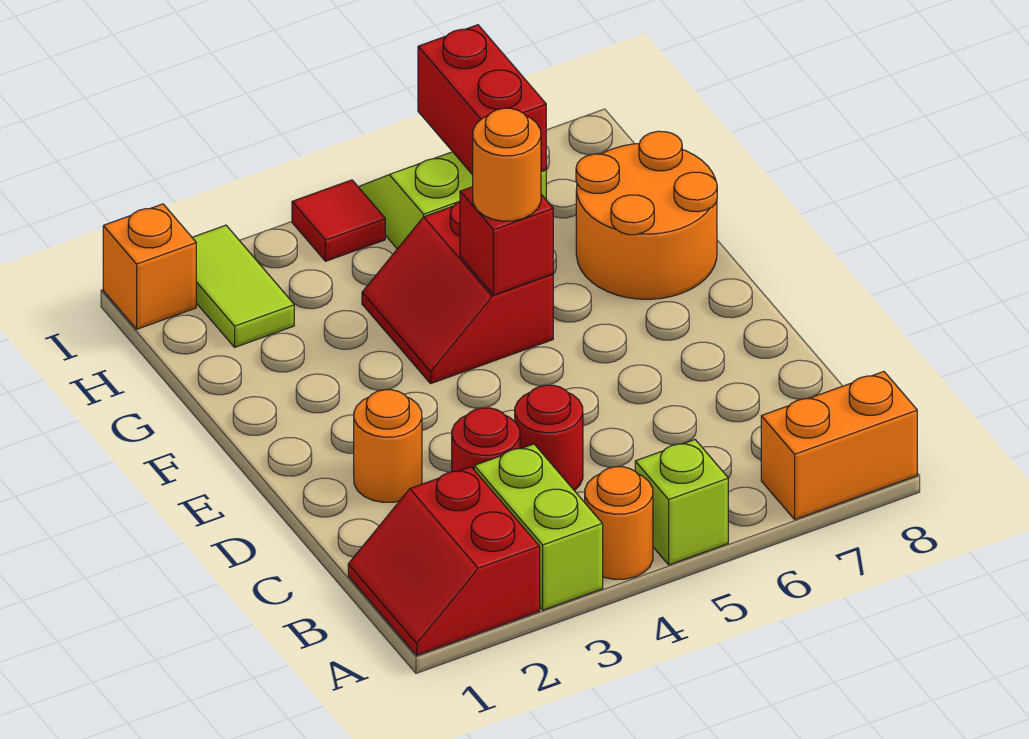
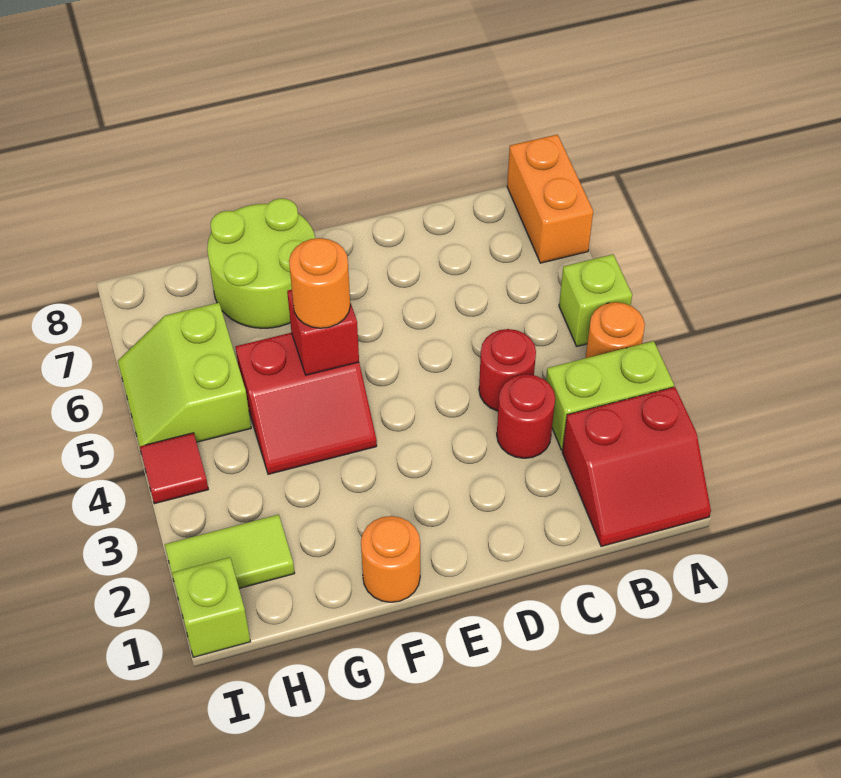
orange round brick D2 level 1 -> orange round brick F1 level 1
orange round brick F7:G8 level 1 -> lime round brick F7:G8 level 1
red brick H6:I6 level 2 -> none
orange brick I1 level 1 -> lime brick I1 level 1

